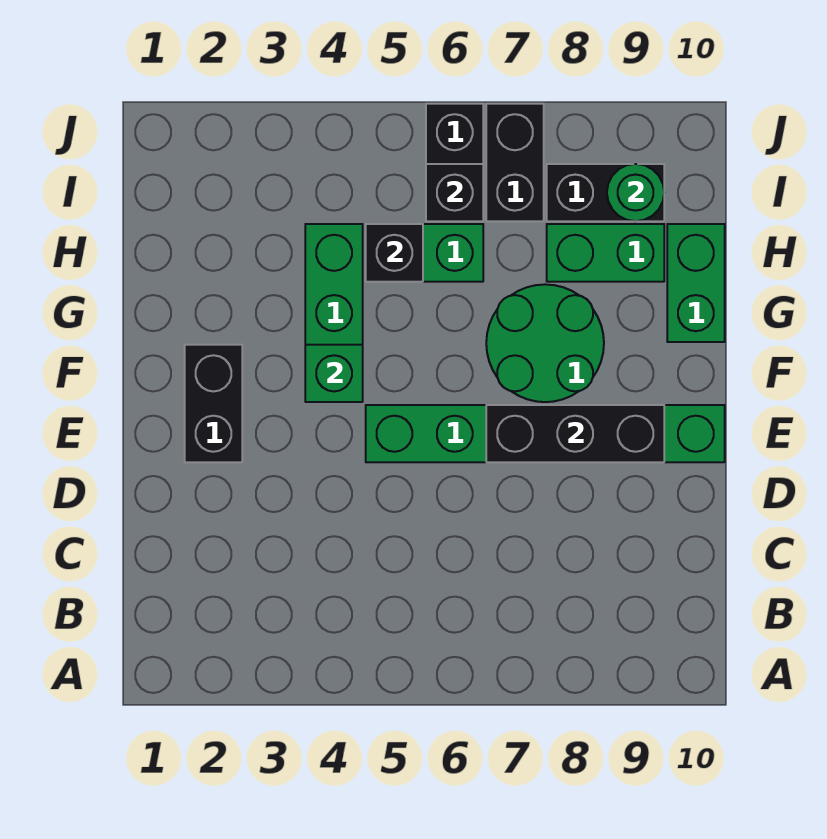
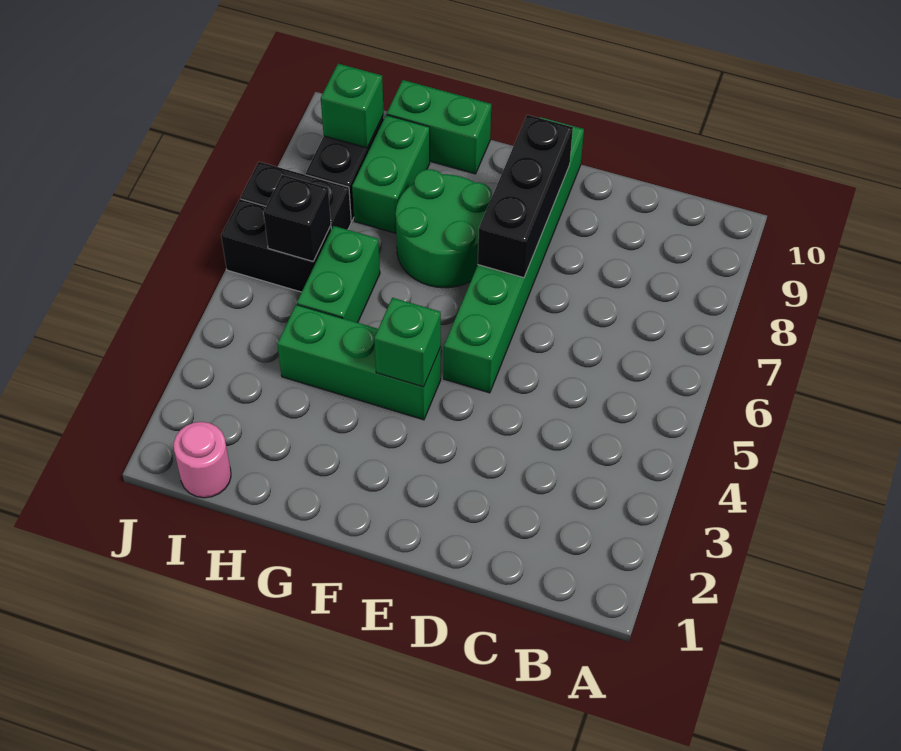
black brick E2:F2 level 1 -> none
black brick H5 level 2 -> none
none -> pink round brick I1 level 1
green round brick I9 level 2 -> green brick I9 level 2

